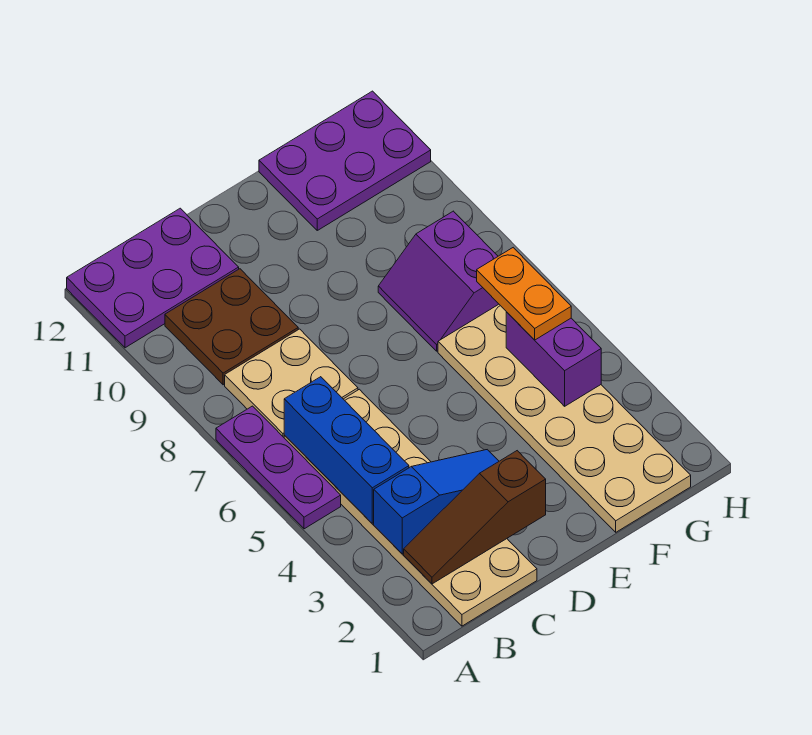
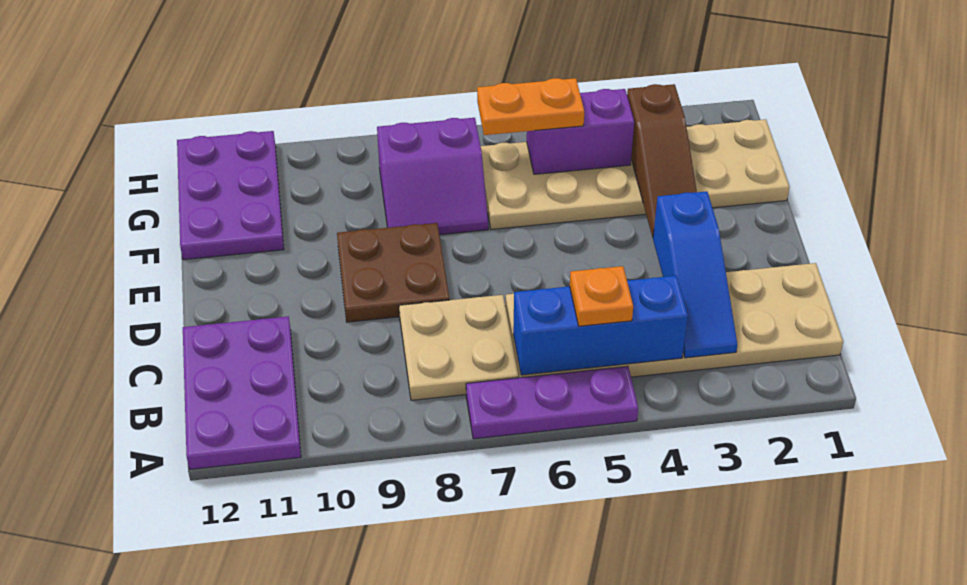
brown slope B2:D2 level 2 top D -> brown slope E3:G3 level 2 top G
blue slope B3:D3 level 2 top B -> blue slope B3:D3 level 2 top D
none -> orange plate B5 level 3
brown plate B9:C10 level 1 -> brown plate D8:E9 level 1

